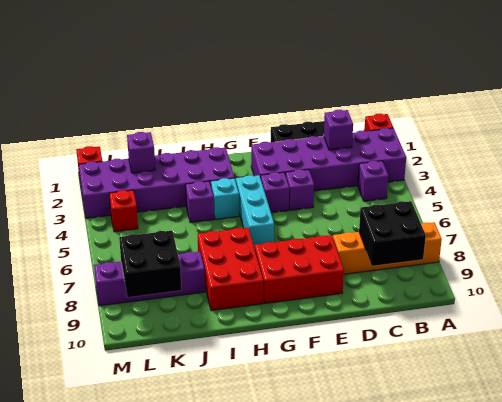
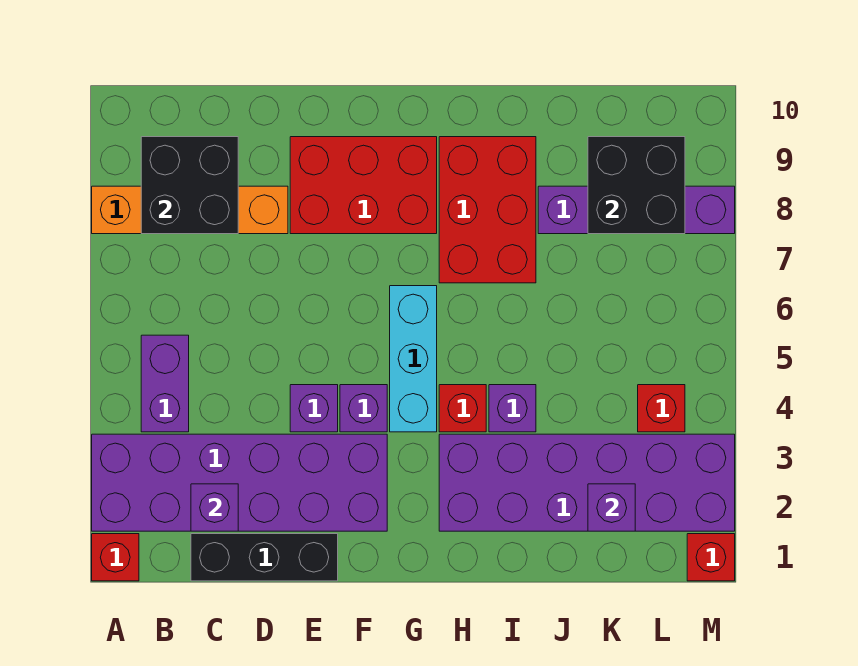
purple brick B4 level 1 -> purple brick B4:B5 level 1
cyan brick H4 level 1 -> red brick H4 level 1

